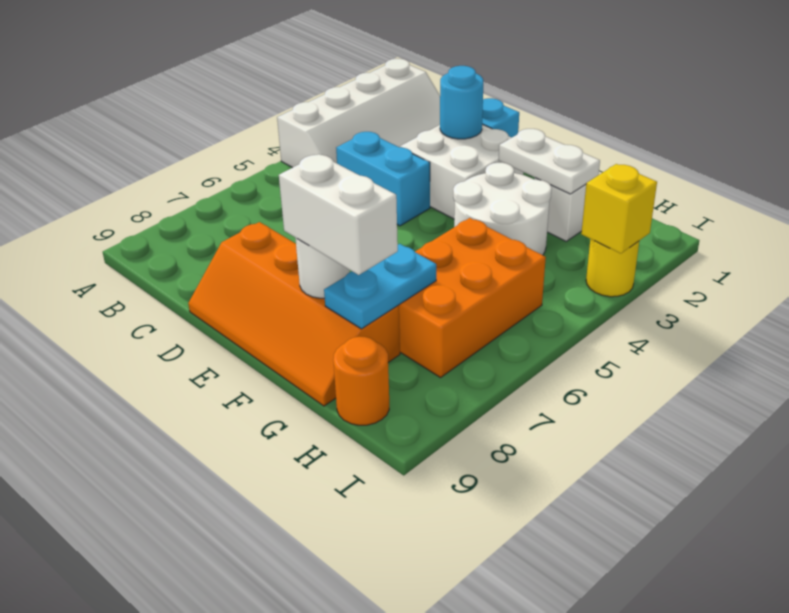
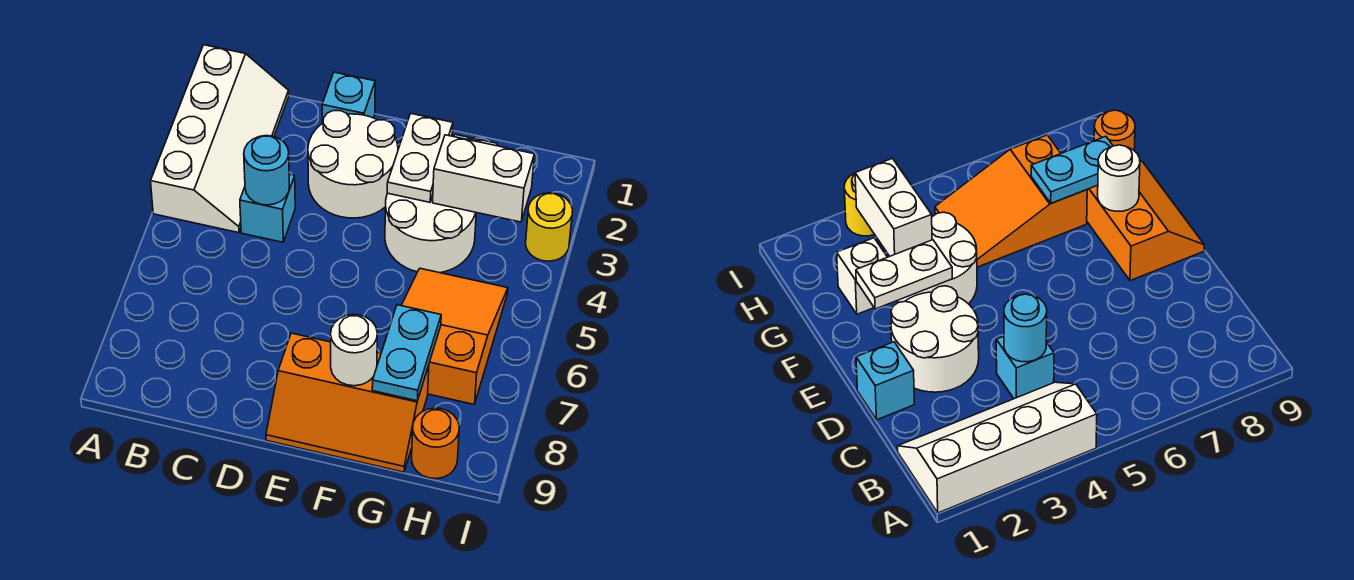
cyan brick C4:D4 level 1 -> cyan brick C4 level 1
white brick D2:E3 level 1 -> white round brick D2:E3 level 1
cyan round brick D2 level 2 -> cyan round brick C4 level 2
orange slope D8:G9 level 1 top 8 -> orange slope E8:G9 level 1 top 8
white plate F2:G2 level 2 -> white plate F2:F3 level 2
white brick F8:G8 level 3 -> white brick G3:H3 level 2
orange brick G5:H7 level 1 -> orange slope G5:H7 level 1 top 7
yellow brick I3 level 2 -> none

